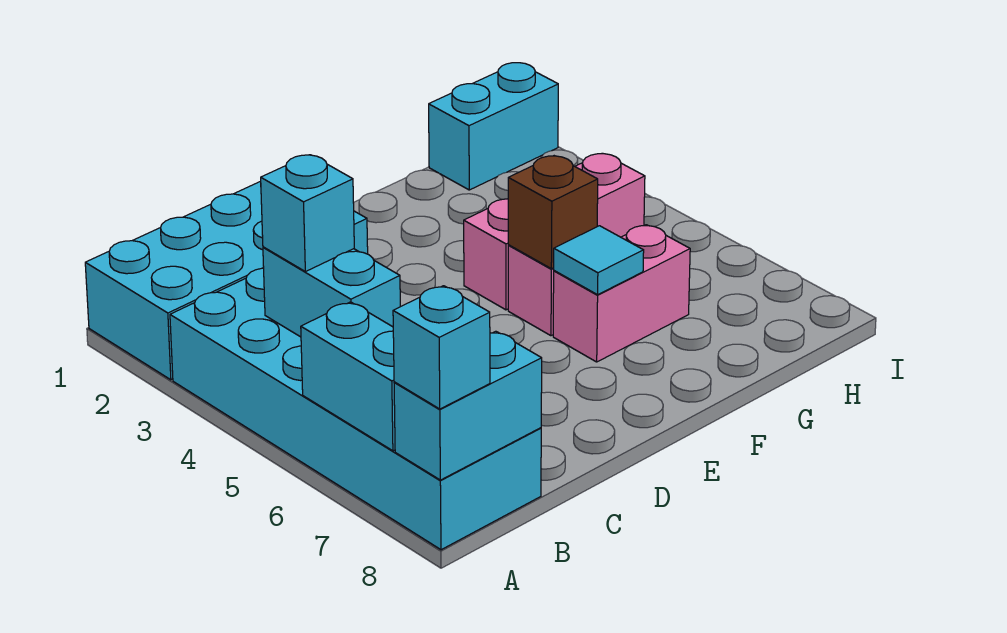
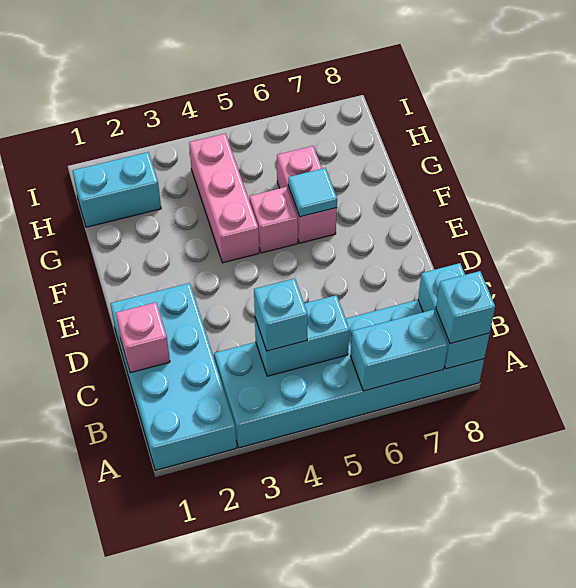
none -> pink brick C1 level 2
brown brick F5 level 2 -> none
cyan brick H1:I1 level 1 -> cyan brick H1:H2 level 1

